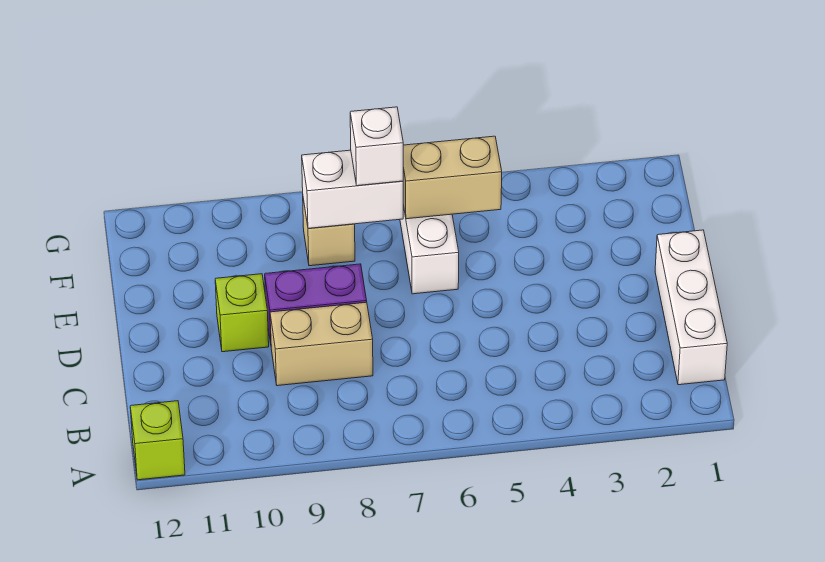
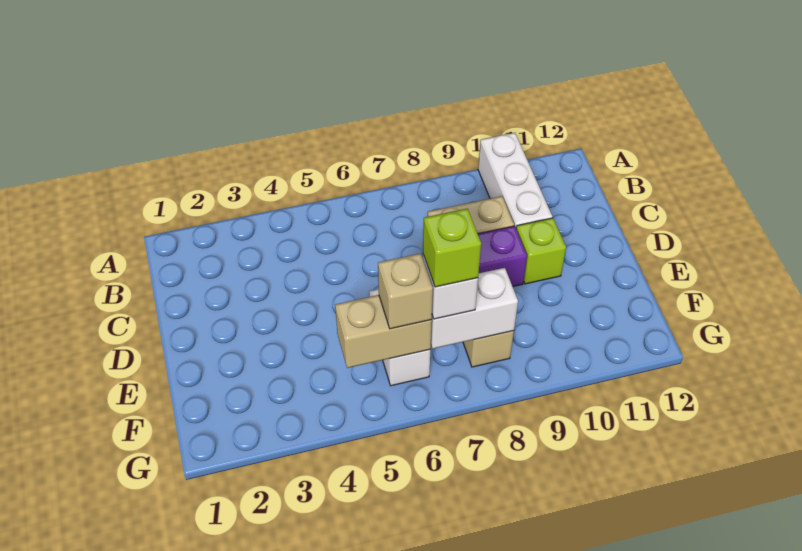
lime brick A12 level 1 -> lime brick F7 level 4
white brick B1:D1 level 1 -> white brick A10:C10 level 1
none -> tan brick F6 level 3

